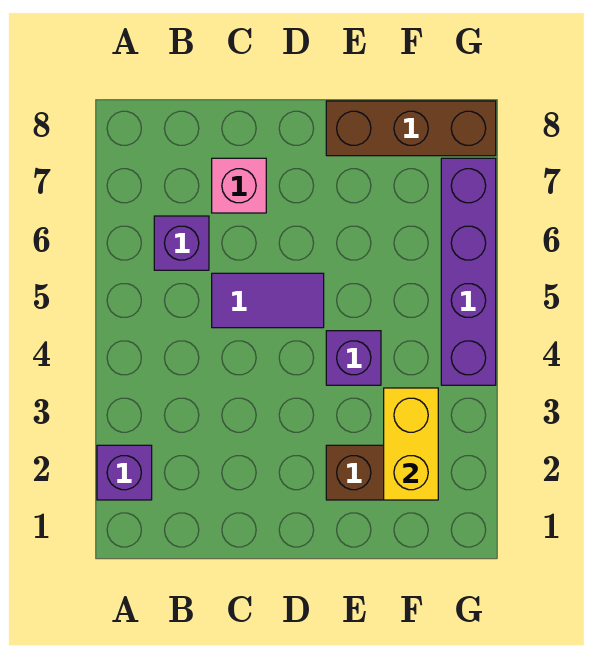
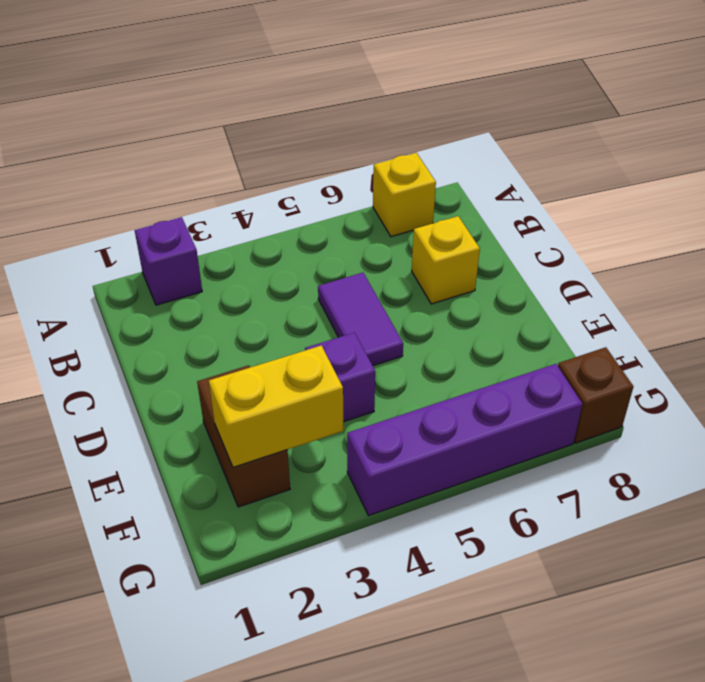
none -> yellow brick A7 level 1
purple brick B6 level 1 -> none
pink brick C7 level 1 -> yellow brick C7 level 1
brown brick E8:G8 level 1 -> brown brick G8 level 1

